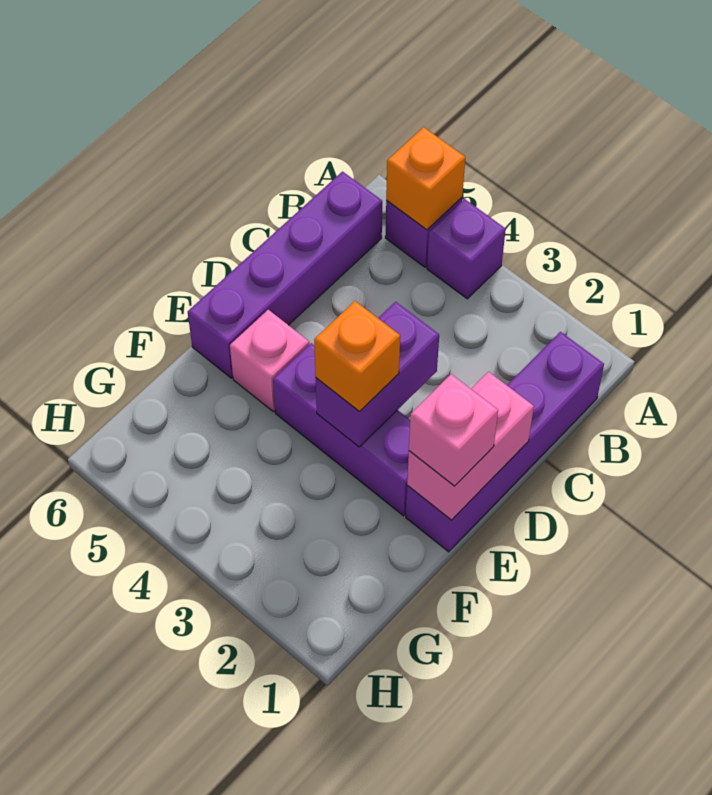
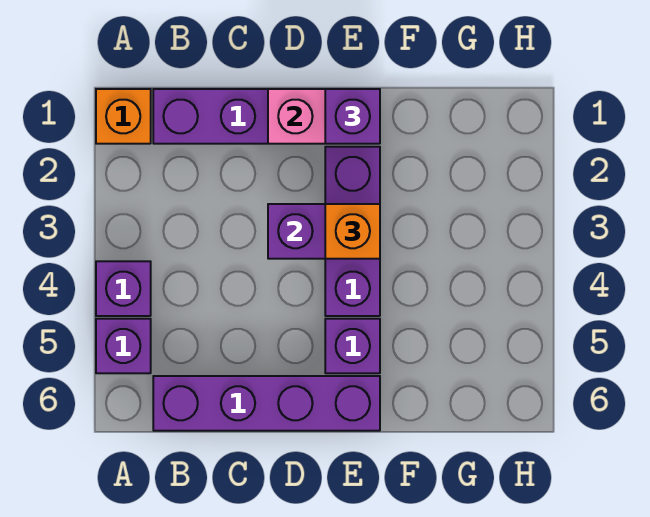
orange brick A5 level 2 -> orange brick A1 level 1
pink brick E1 level 3 -> purple brick E1 level 3
pink brick E5 level 1 -> purple brick E5 level 1

